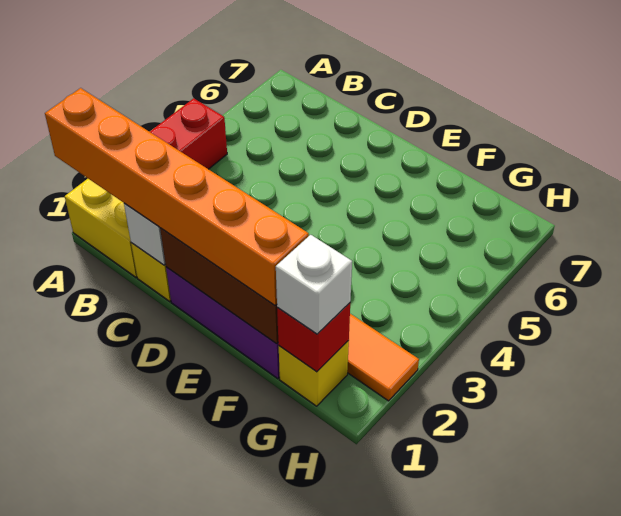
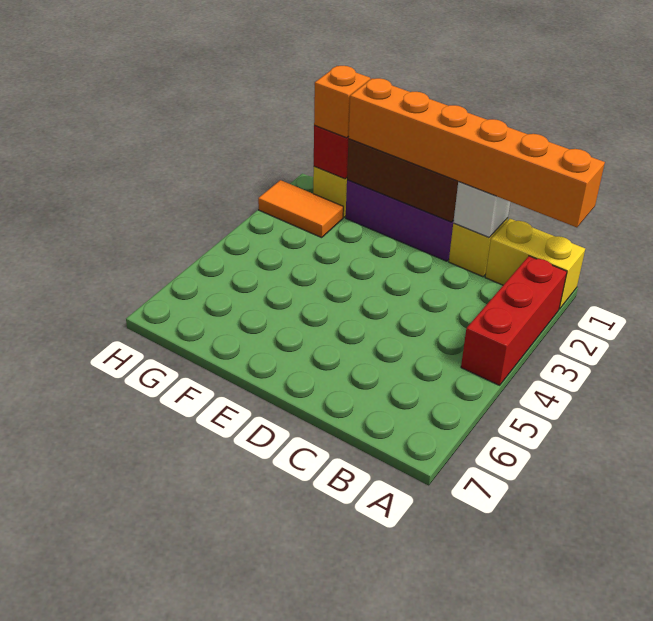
white brick G1 level 3 -> orange brick G1 level 3

